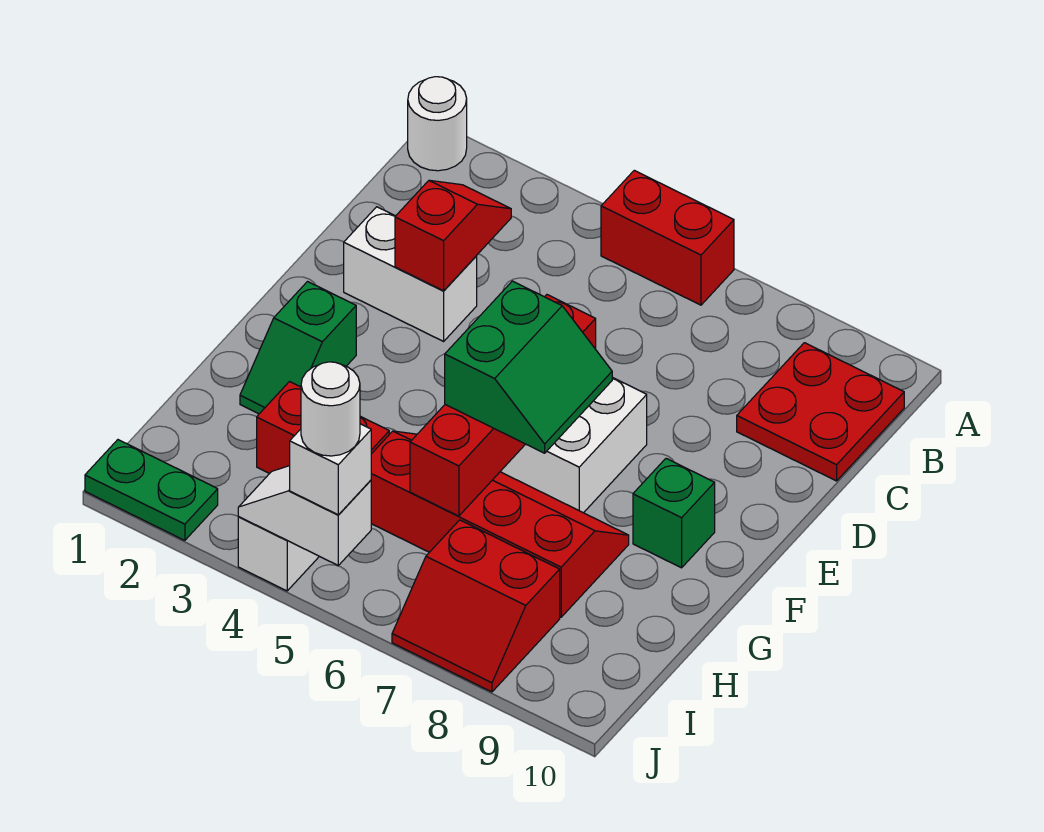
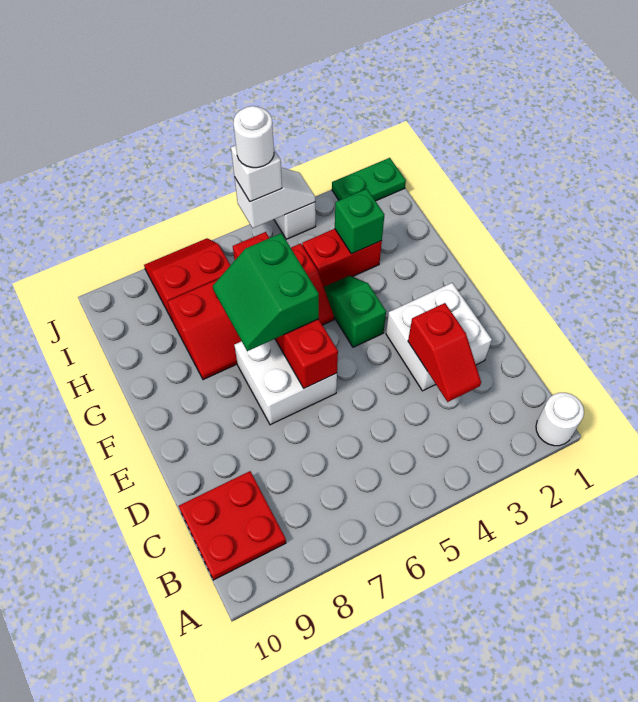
red brick A5:A6 level 1 -> none
white brick D2:D3 level 1 -> white brick D2:E3 level 1
green slope F2:G2 level 1 top F -> green slope F4:G4 level 1 top F
green brick F9 level 1 -> green brick H3 level 2

